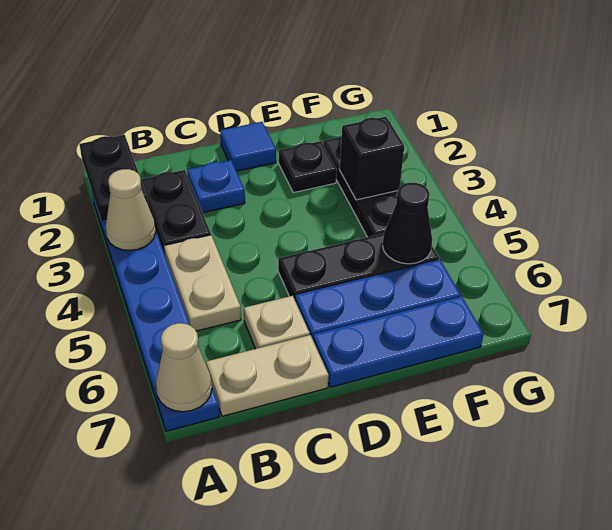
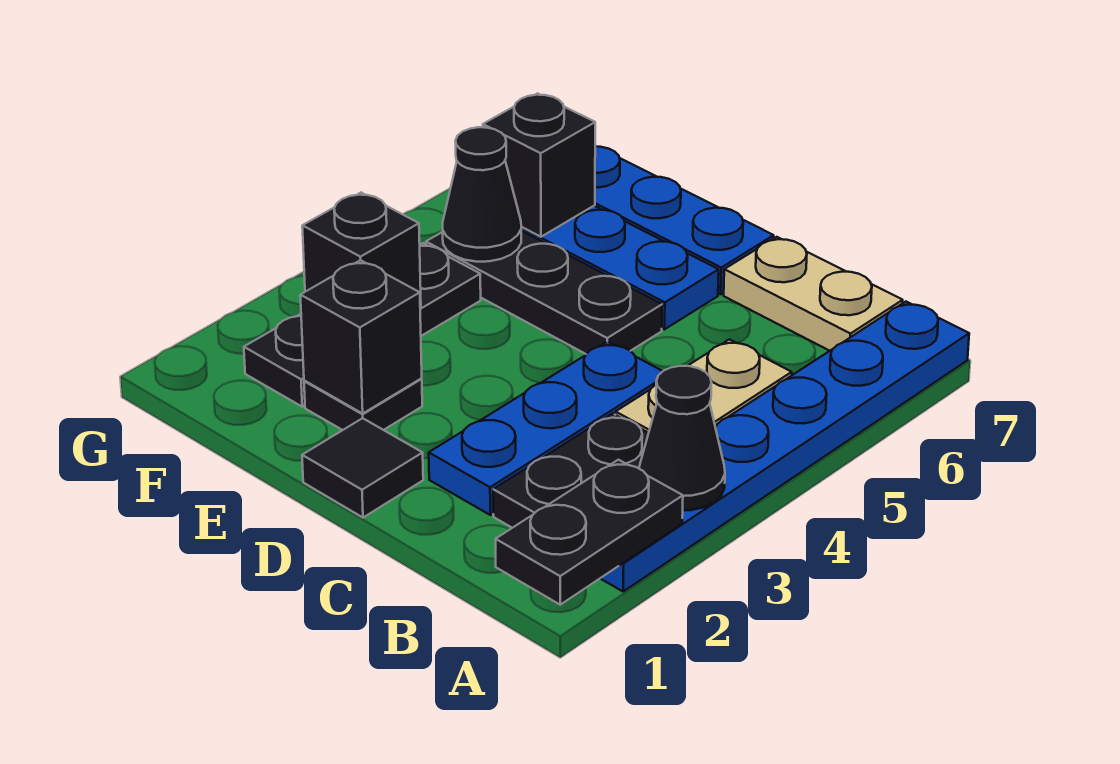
tan cone A3 level 2 -> black cone A3 level 2
tan cone A7 level 2 -> none
blue plate C2 level 1 -> blue plate C2:C4 level 1
tan plate C6 level 1 -> none
blue tile D1 level 1 -> black tile D1 level 1
none -> black brick E2 level 2
none -> black brick F6 level 2

